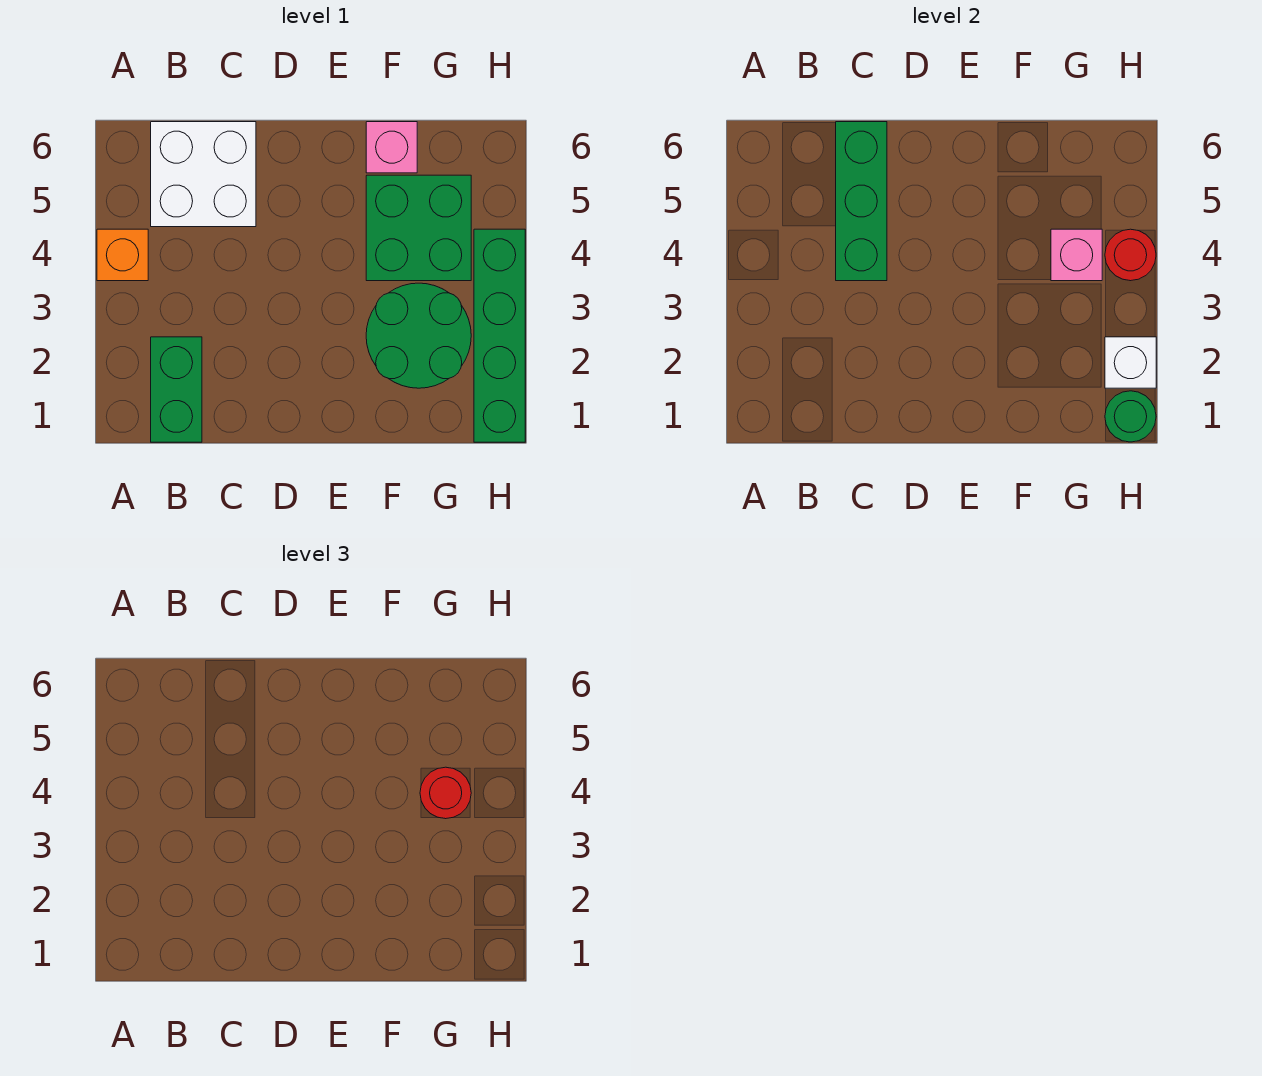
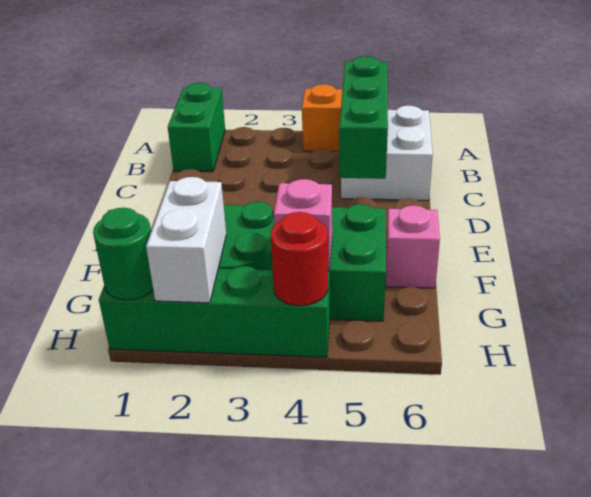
green brick B1:B2 level 1 -> green brick A1:B1 level 1
green brick C4:C6 level 2 -> green brick B5:D5 level 2
red round brick G4 level 3 -> none
white brick H2 level 2 -> white brick G2:H2 level 2

